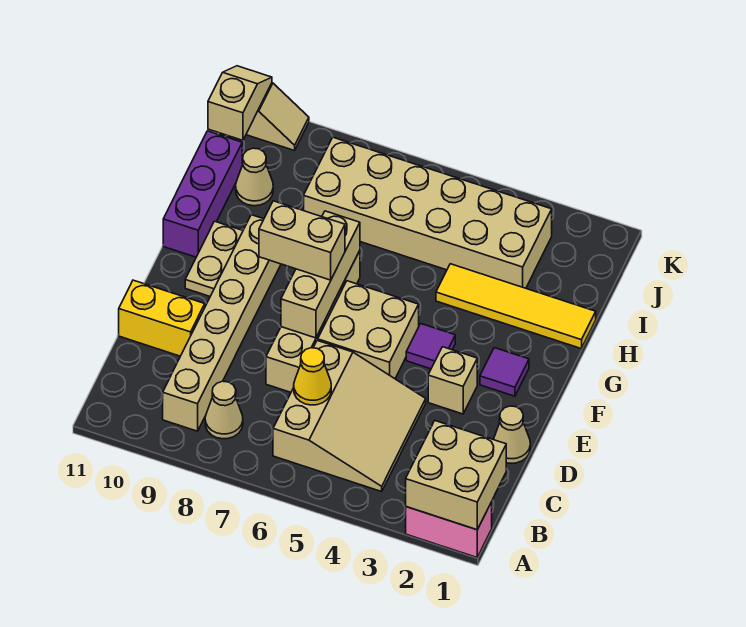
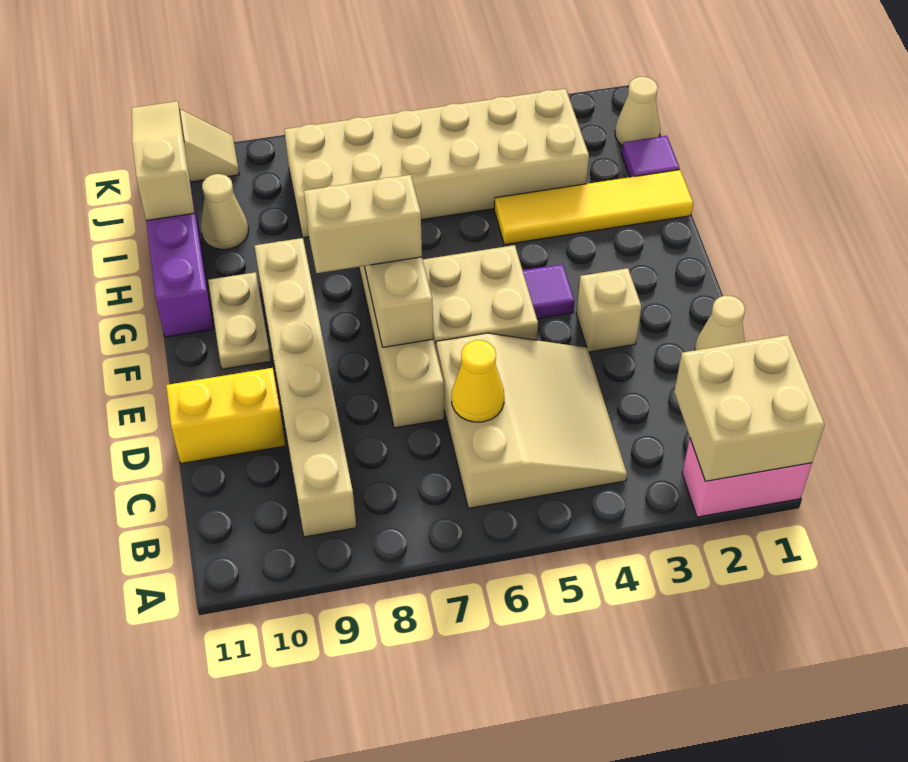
tan cone B8 level 1 -> tan cone J1 level 1
purple tile F2 level 1 -> purple tile I1 level 1
tan slope J11:K11 level 2 top J -> tan slope I11:K11 level 2 top I

